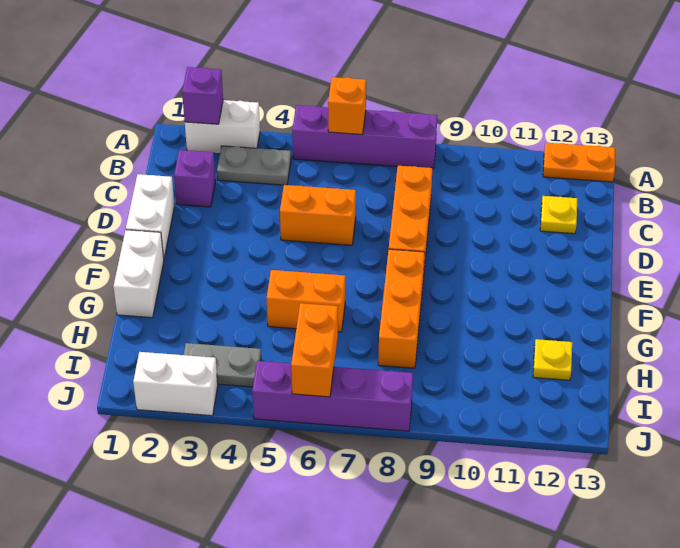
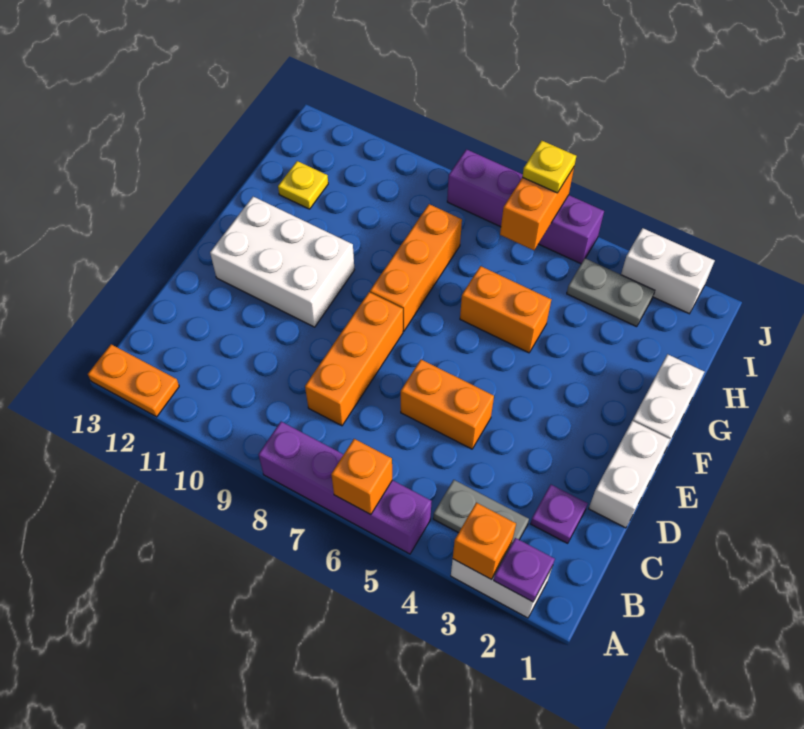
purple brick A2 level 2 -> purple plate A2 level 2
none -> orange brick A3 level 2
purple brick C2 level 1 -> purple plate C2 level 1
yellow plate C12 level 1 -> yellow plate J6 level 3
none -> white brick E10:F12 level 1

